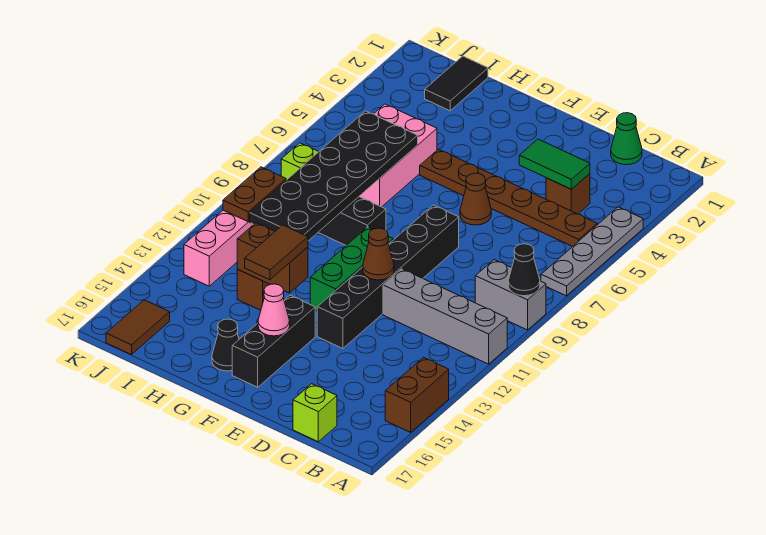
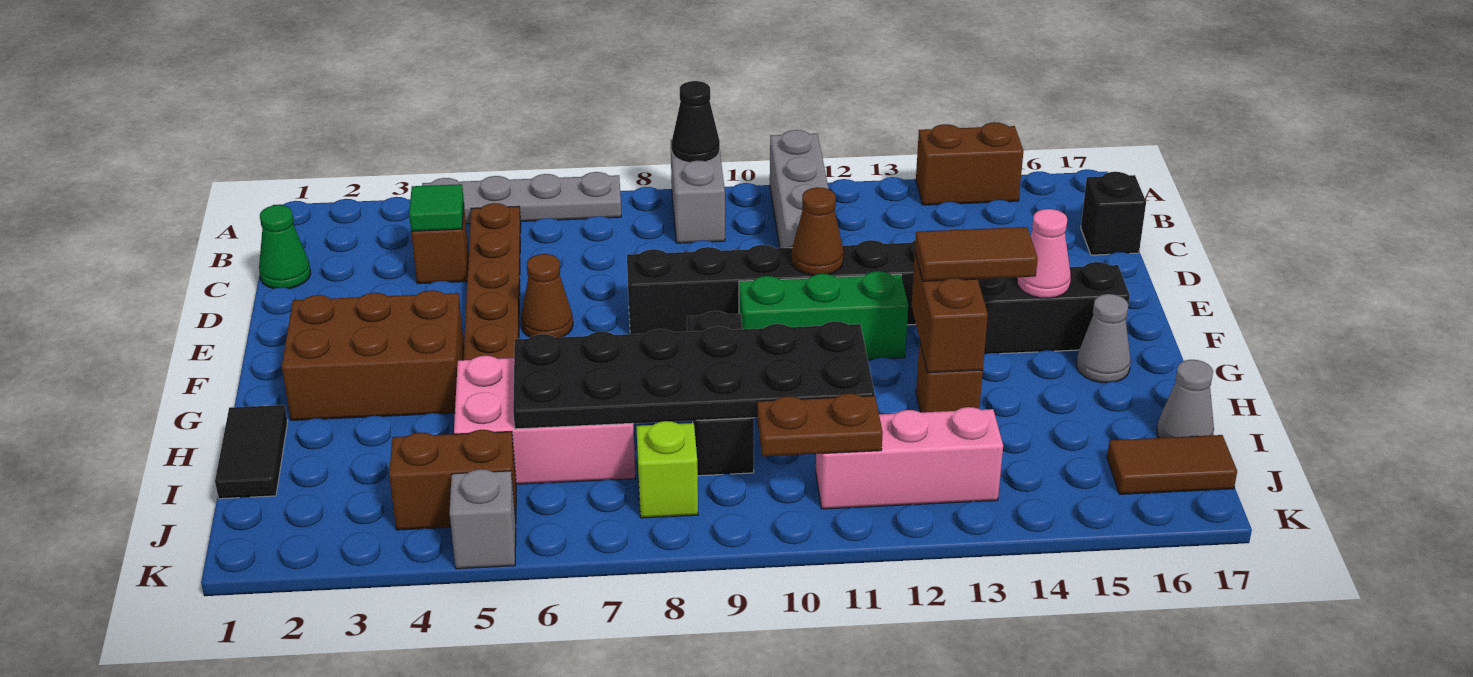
green tile C4:D4 level 2 -> green tile C4 level 2
lime brick C17 level 1 -> black brick C17 level 1
none -> brown brick F2:G4 level 1
black cone G16 level 1 -> grey cone G16 level 1
black tile I1:I2 level 1 -> black tile H1:I1 level 1
none -> grey cone I17 level 1
none -> brown brick J4:J5 level 1
none -> grey brick K5 level 1

